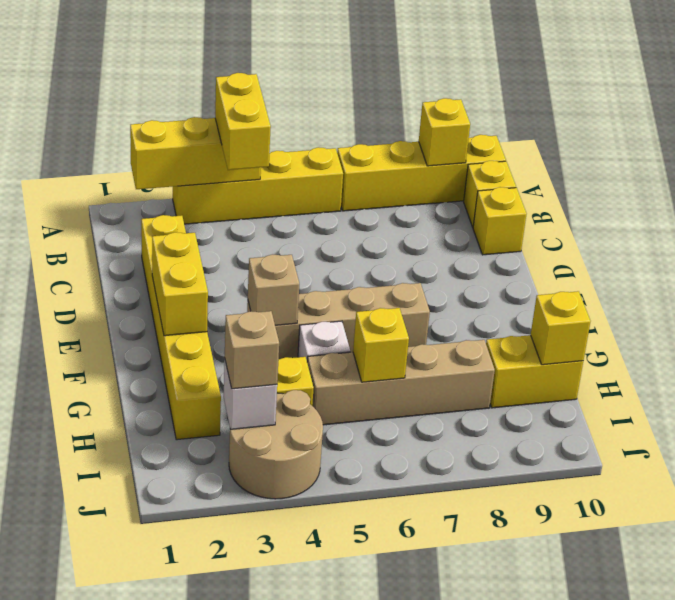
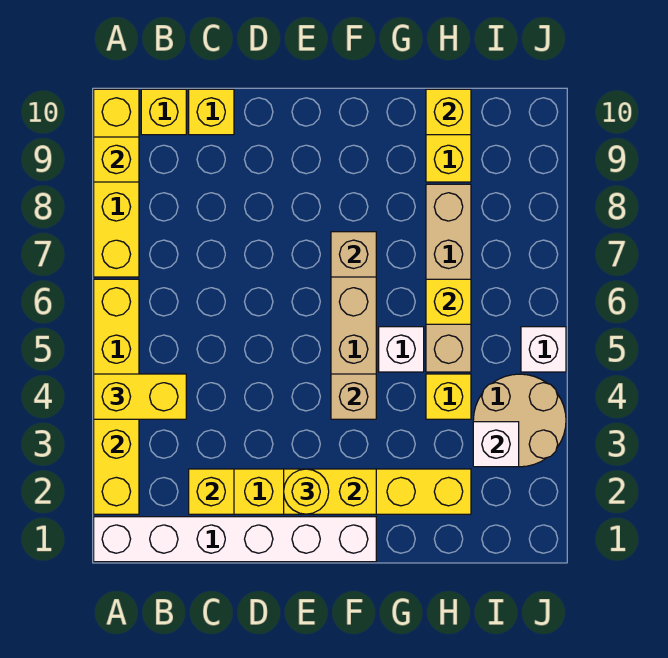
none -> white brick A1:F1 level 1
none -> yellow brick C2 level 2
none -> yellow round brick E2 level 3
tan brick I3 level 3 -> tan brick F7 level 2
none -> white brick J5 level 1

